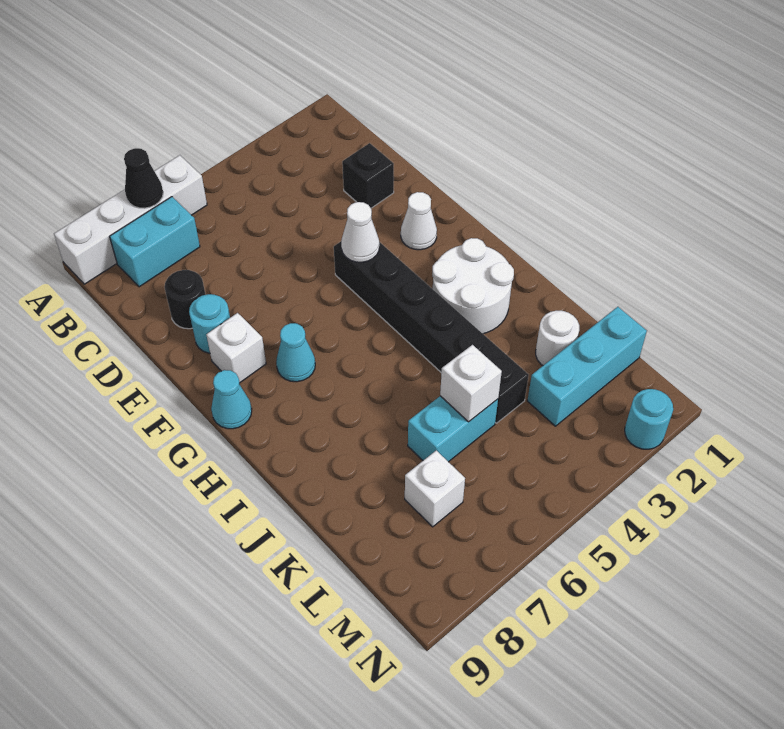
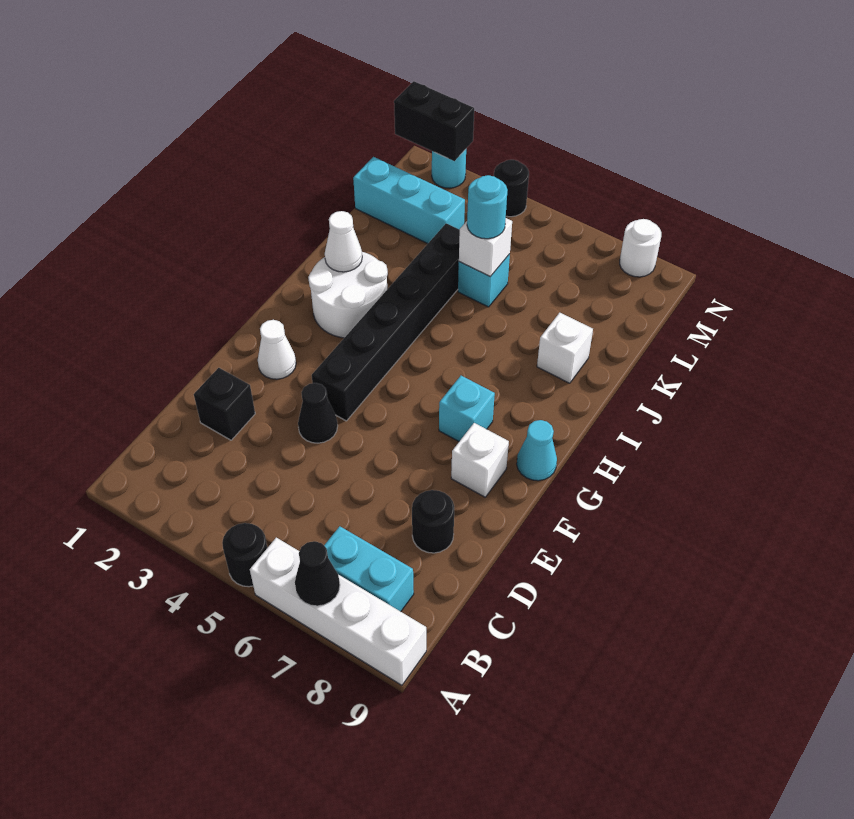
none -> black round brick A5 level 1
none -> black cone E4 level 1
cyan round brick E8 level 1 -> cyan round brick K5 level 3
white cone F4 level 2 -> white cone I2 level 2
cyan cone G7 level 1 -> cyan brick G7 level 1
white round brick K2 level 1 -> white round brick N8 level 1
cyan brick K5:K6 level 1 -> cyan brick K5 level 1
white brick L7 level 1 -> white brick J8 level 1
none -> black brick N1:N2 level 2
none -> black round brick N4 level 1

